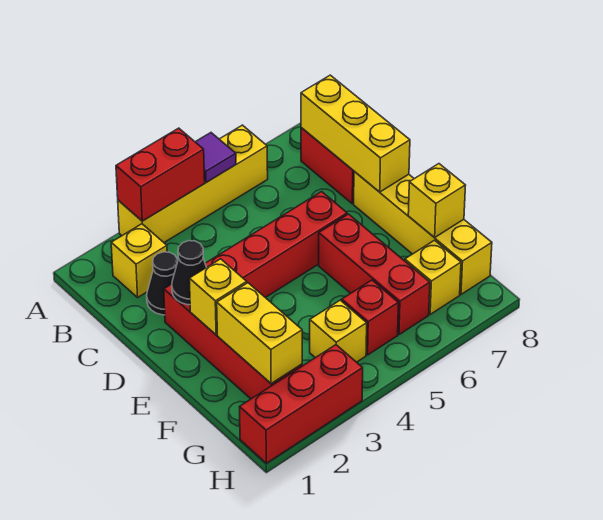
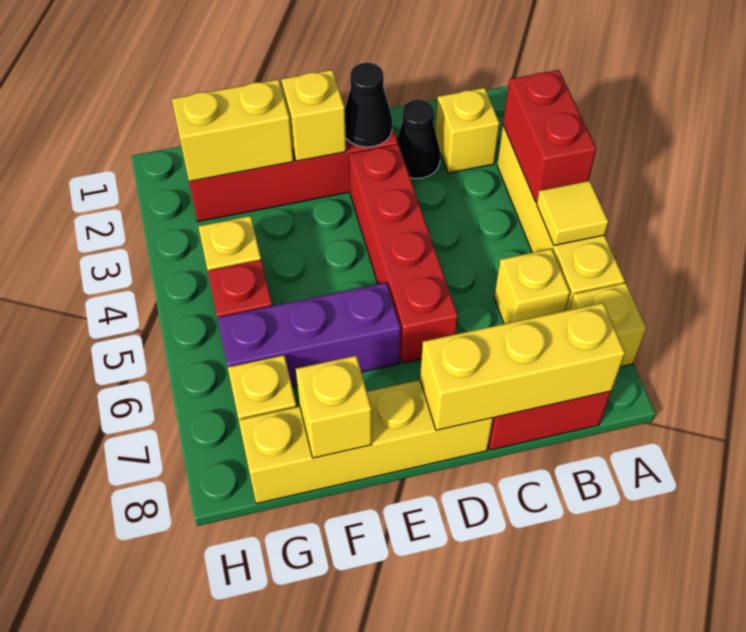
purple tile A5 level 2 -> yellow tile A5 level 2
none -> yellow brick A7 level 1
none -> yellow brick B6 level 1
red brick E6:G6 level 1 -> purple brick E6:G6 level 1
red brick H1:H3 level 1 -> none

